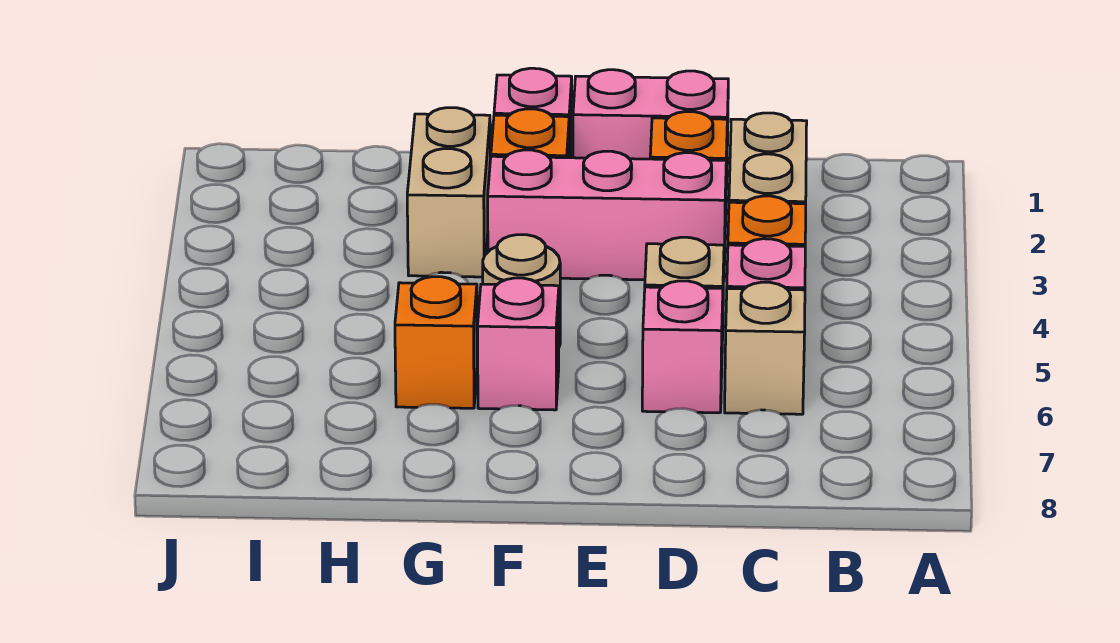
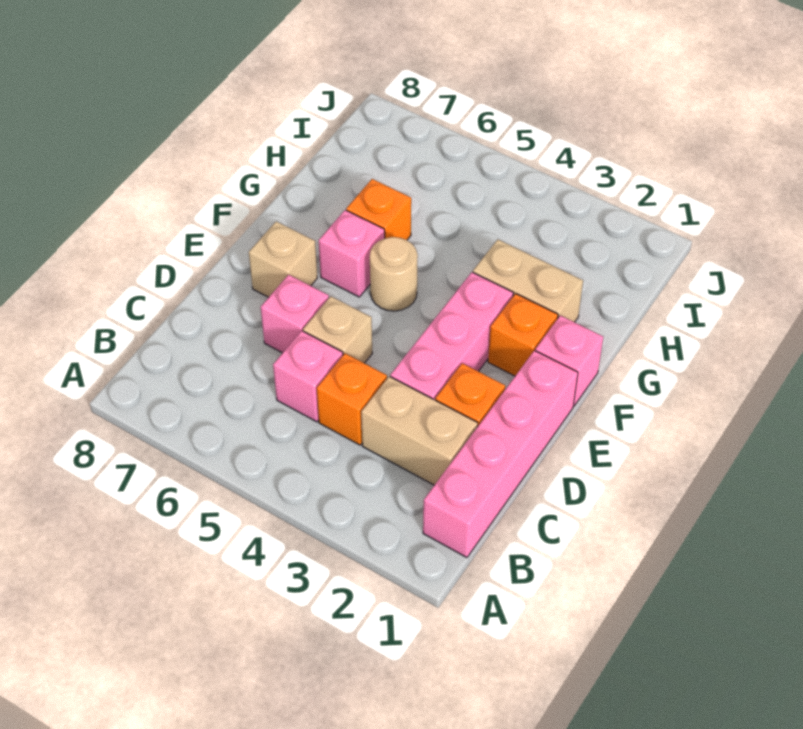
tan brick C6 level 1 -> tan brick E7 level 1
pink brick D1:E1 level 1 -> pink brick B1:E1 level 1

